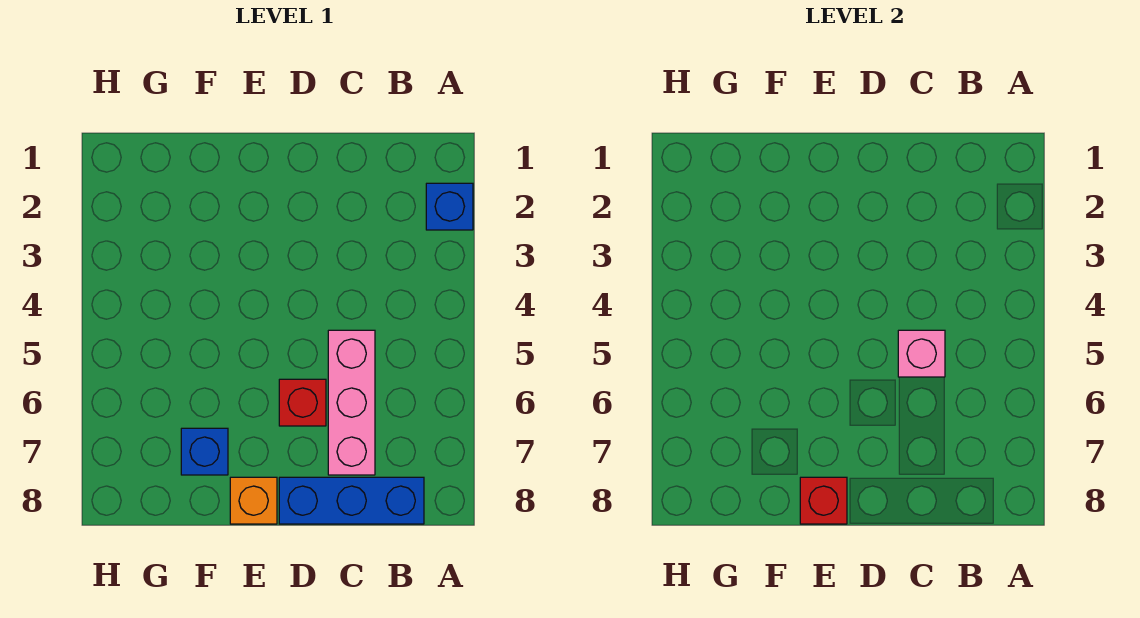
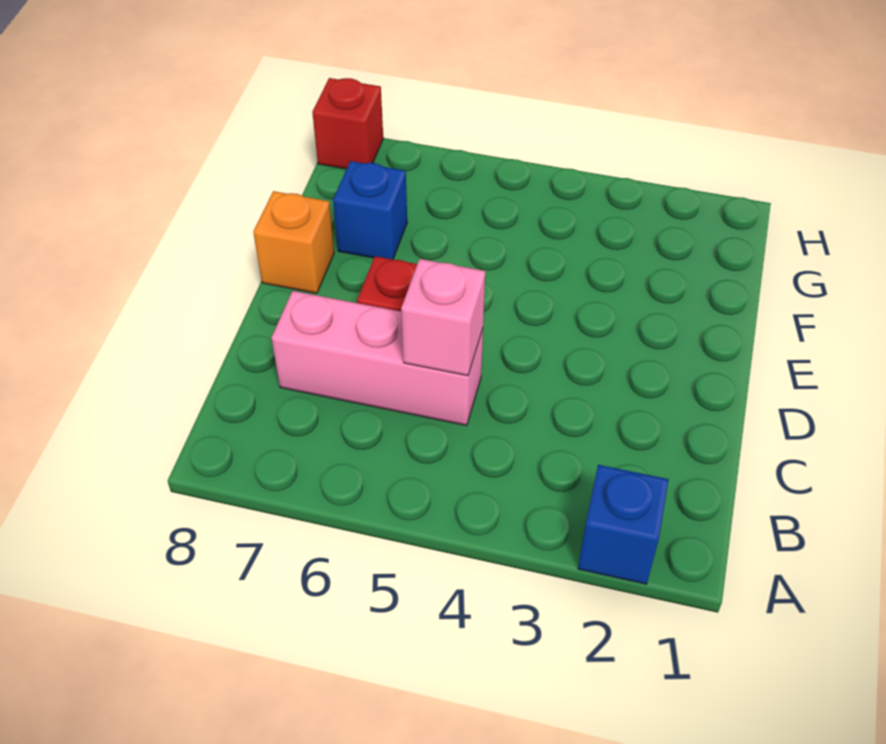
blue brick B8:D8 level 1 -> none
red brick E8 level 2 -> red brick H8 level 1

